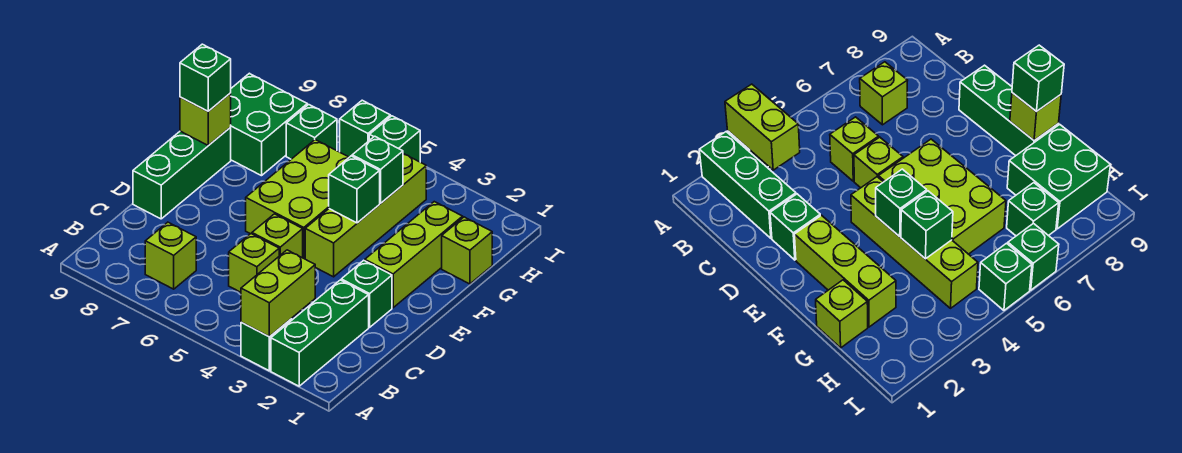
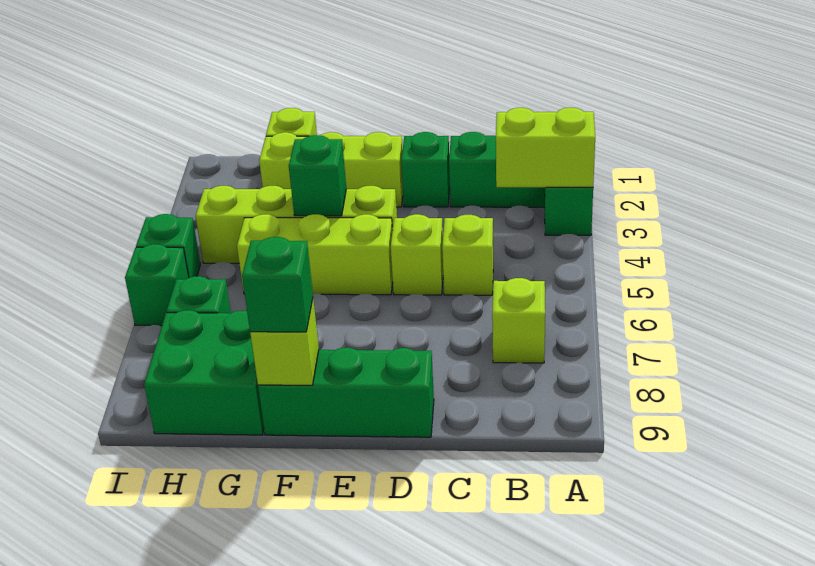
lime brick E5:G6 level 1 -> lime brick E5:G5 level 1
green brick G4 level 2 -> none

